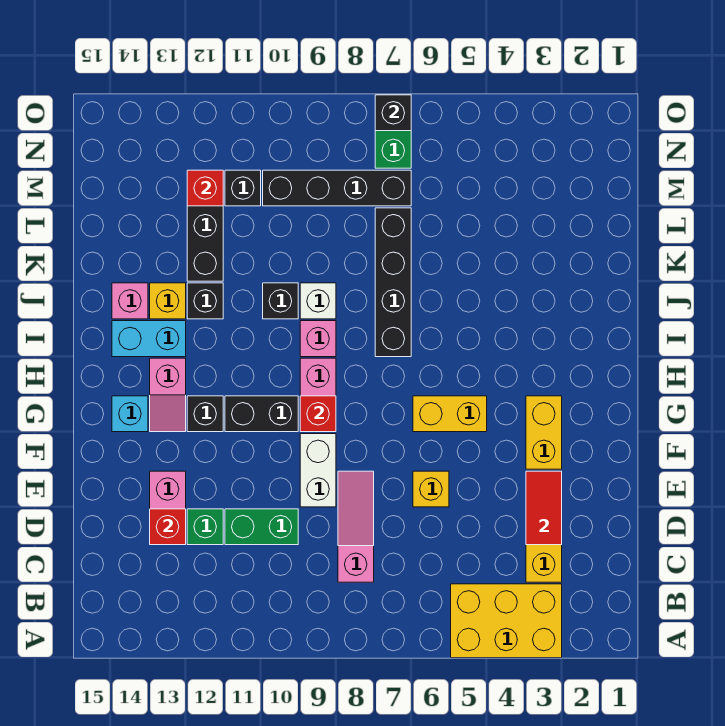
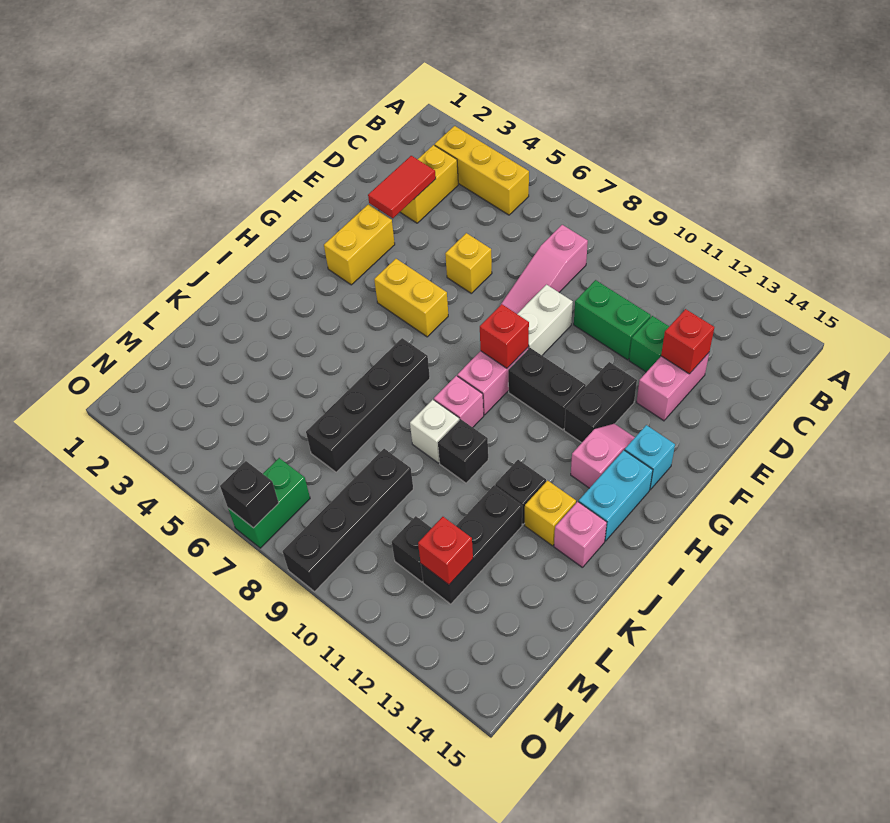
yellow brick A3:B5 level 1 -> yellow brick B3:B5 level 1
black brick G12 level 1 -> black brick F12:G12 level 1
cyan brick I13:I14 level 1 -> cyan brick H14:I14 level 1
black brick M7:M10 level 1 -> black brick L9:O9 level 1

